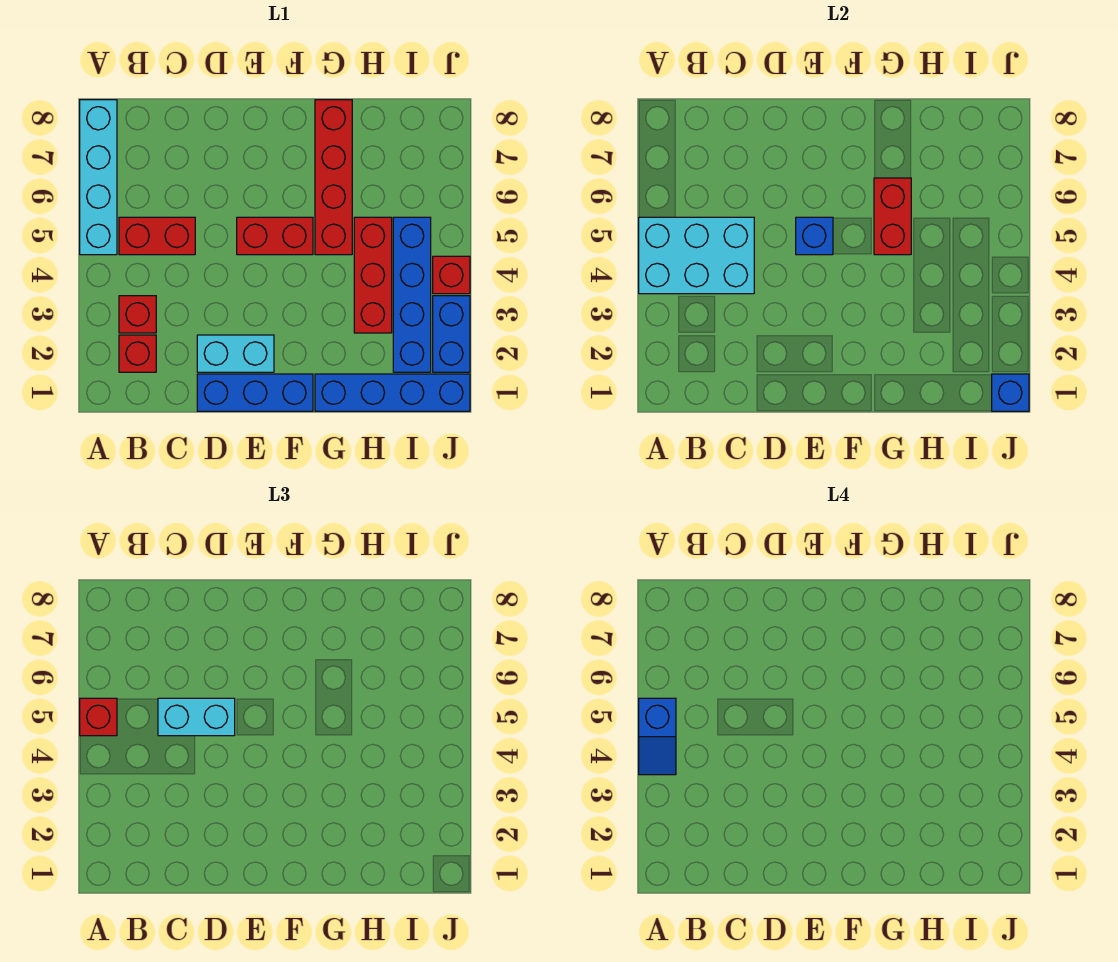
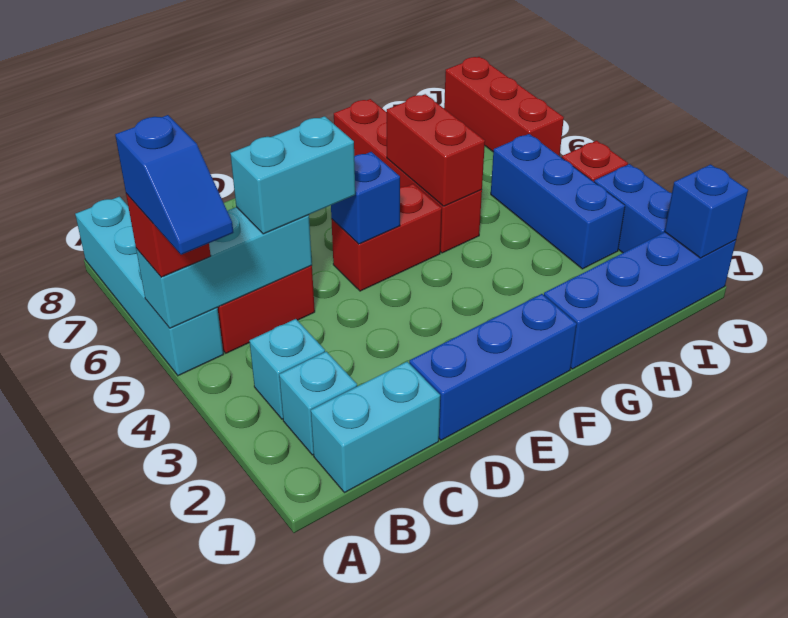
cyan brick A4:C5 level 2 -> cyan brick A5:C5 level 2
red brick B2 level 1 -> cyan brick B2 level 1
red brick B3 level 1 -> cyan brick B3 level 1
cyan brick D2:E2 level 1 -> cyan brick B1:C1 level 1
red brick H3:H5 level 1 -> red brick J6:J8 level 1
blue brick I2:I5 level 1 -> blue brick I3:I5 level 1

